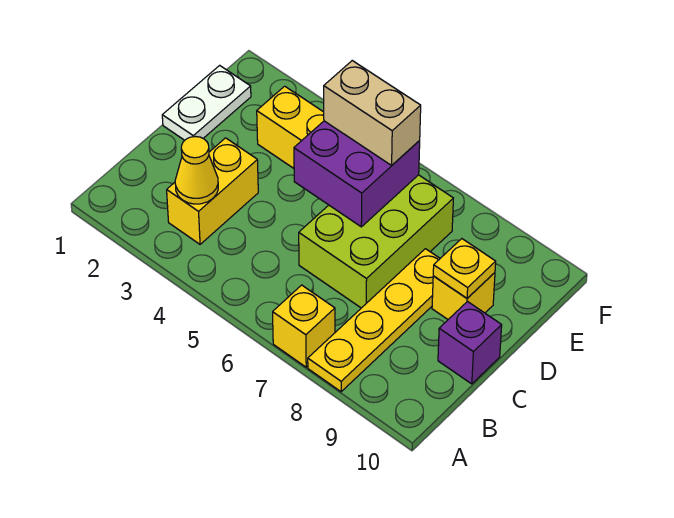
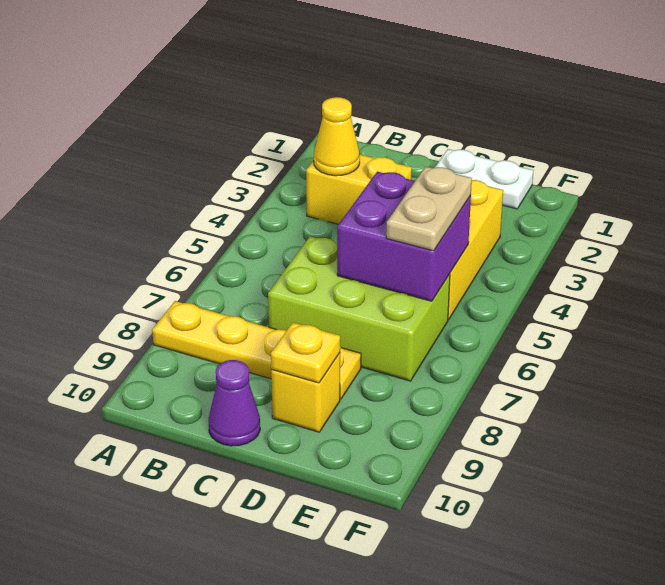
yellow brick A7 level 1 -> none
purple brick C10 level 1 -> purple cone C10 level 1
tan brick E5:E6 level 3 -> tan plate E5:E6 level 3

